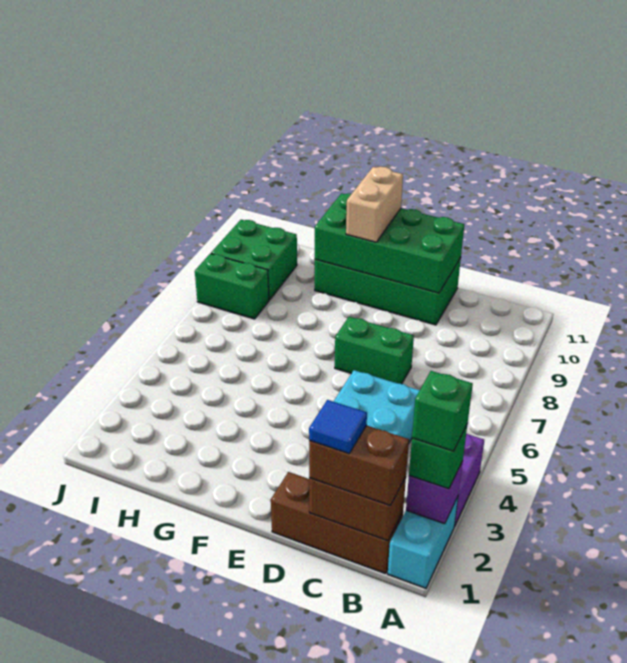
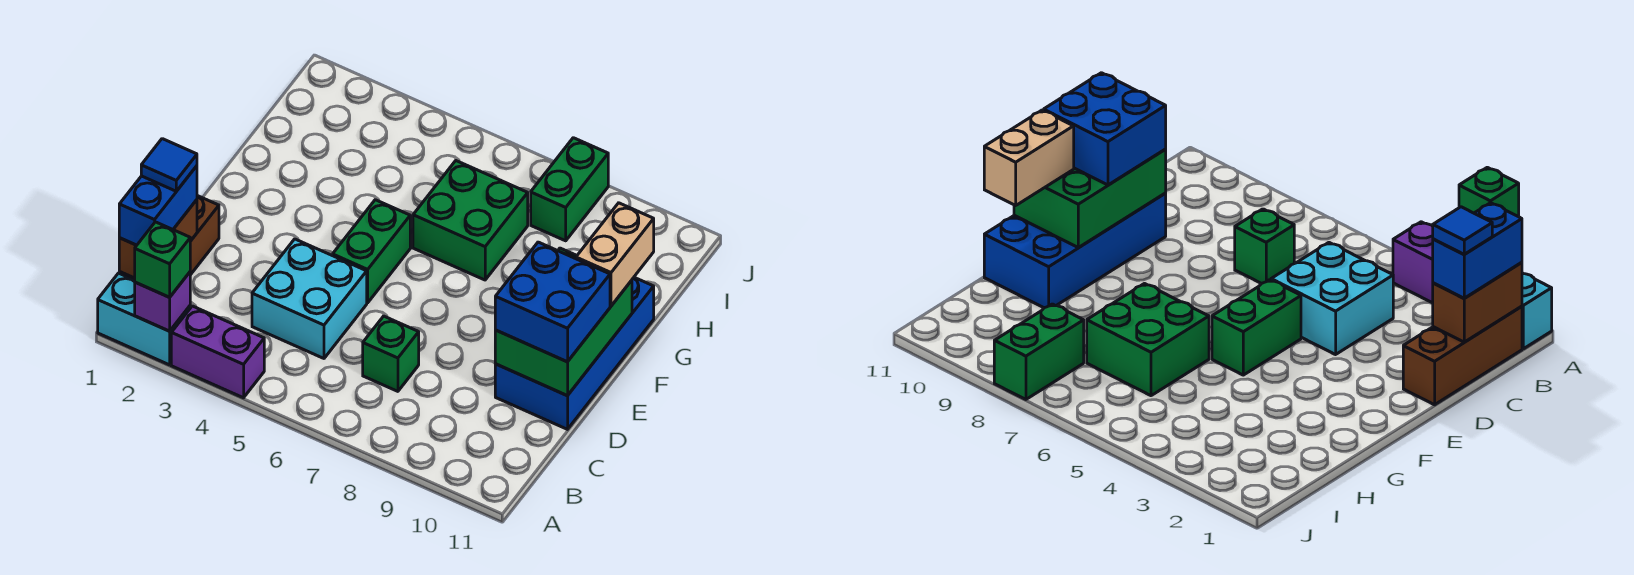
green brick A2 level 4 -> green brick C7 level 1
brown brick B1:C1 level 3 -> blue brick B1:C1 level 3
green brick D7:E7 level 1 -> green brick E5:F5 level 1
green brick D10:G11 level 1 -> blue brick D10:G11 level 1
green brick D10:G11 level 2 -> green brick D10:F11 level 2
none -> blue brick D10:E11 level 3
tan brick F10:F11 level 3 -> tan brick F11:G11 level 3
green brick I9:J10 level 1 -> green brick G6:H7 level 1

